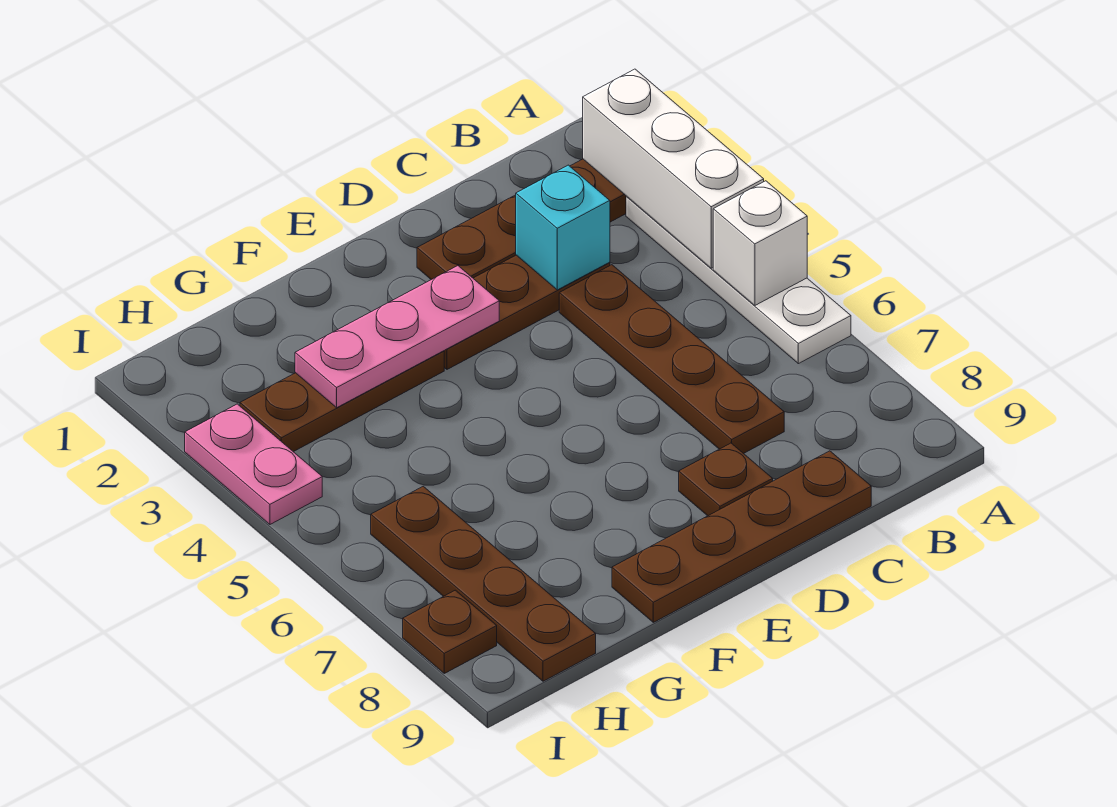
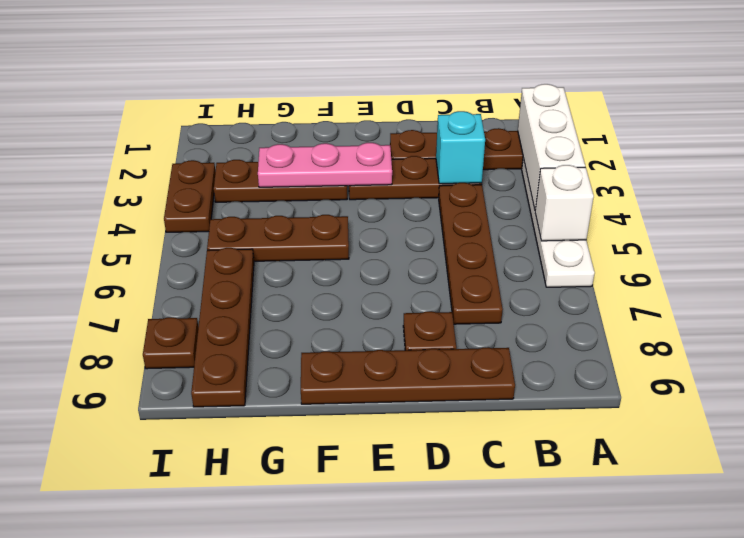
none -> brown plate F5:H5 level 1
pink plate I3:I4 level 1 -> brown plate I3:I4 level 1

